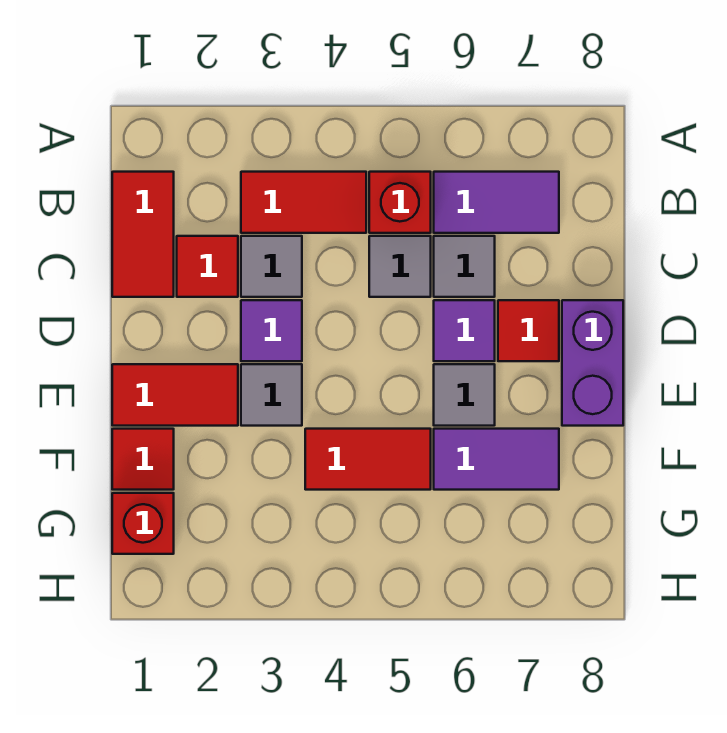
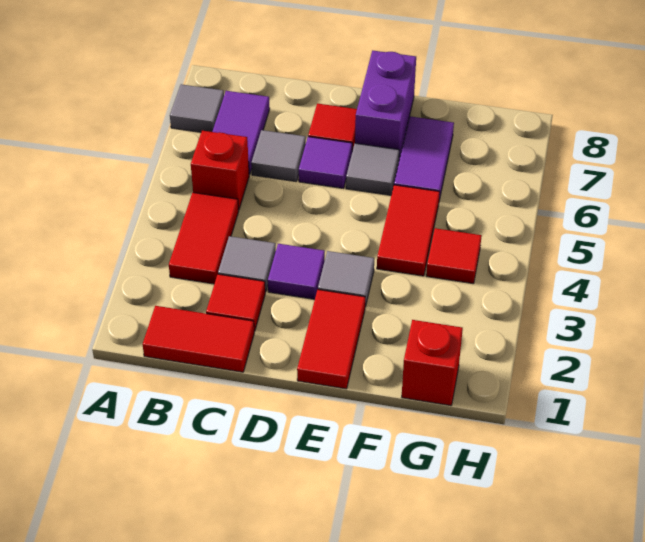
grey tile C5 level 1 -> grey tile A7 level 1
purple brick D8:E8 level 1 -> purple brick E7:E8 level 1
red tile F1 level 1 -> red tile G4 level 1

